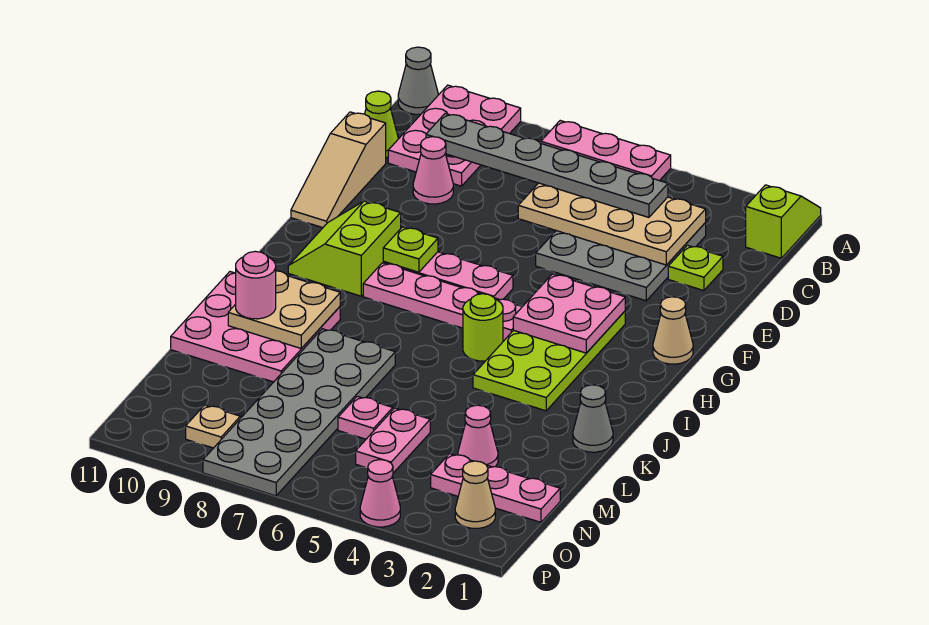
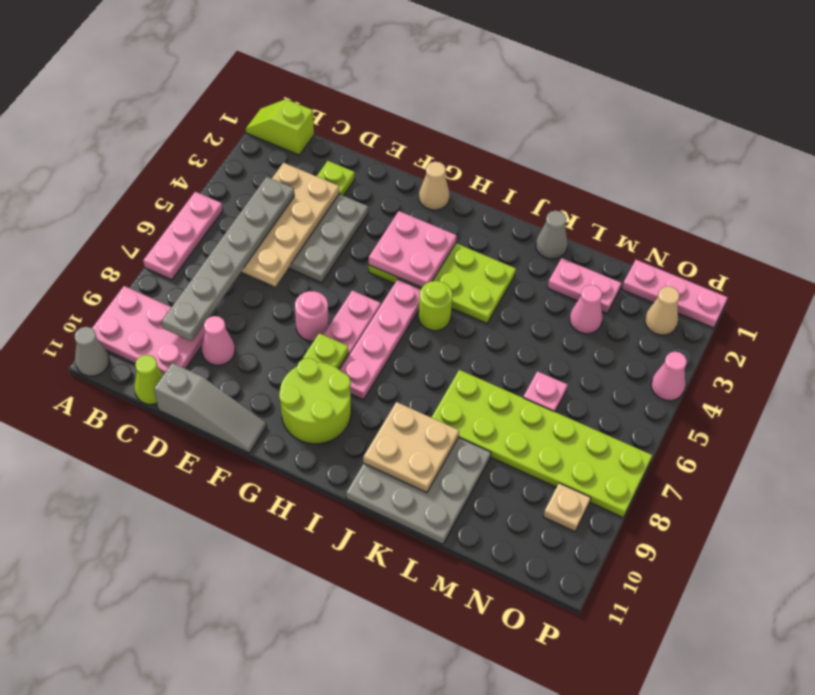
tan slope D11:F11 level 1 top D -> grey slope D11:F11 level 1 top D
lime slope G9:H10 level 1 top 9 -> lime round brick G9:H10 level 1
pink plate J9:L11 level 1 -> grey plate J9:L11 level 1
grey plate K7:P8 level 1 -> lime plate K7:P8 level 1
pink round brick K10 level 3 -> pink round brick F7 level 1
pink plate M5:N5 level 1 -> pink plate L2:M2 level 1
pink plate N1:N3 level 1 -> pink plate N1:P1 level 1

